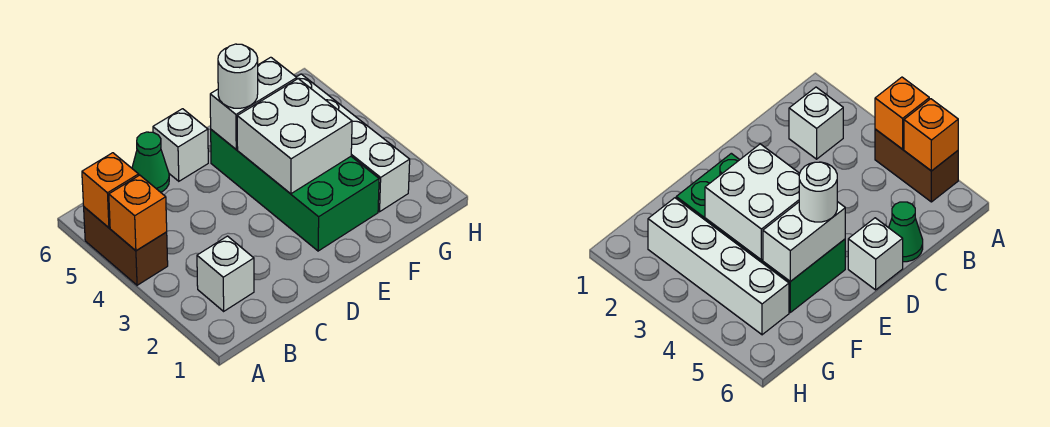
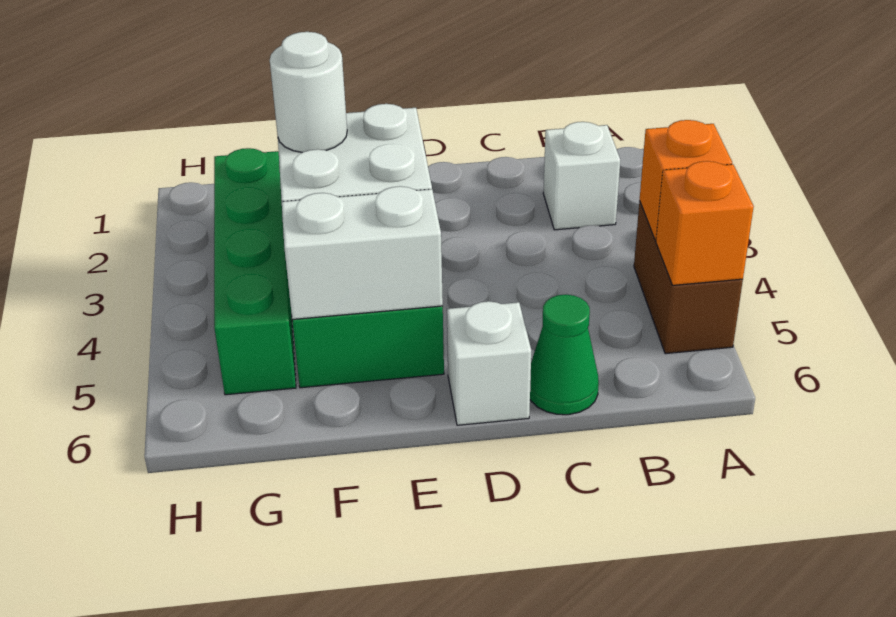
white round brick E5 level 3 -> white round brick F3 level 3
white brick G2:G5 level 1 -> green brick G2:G5 level 1

